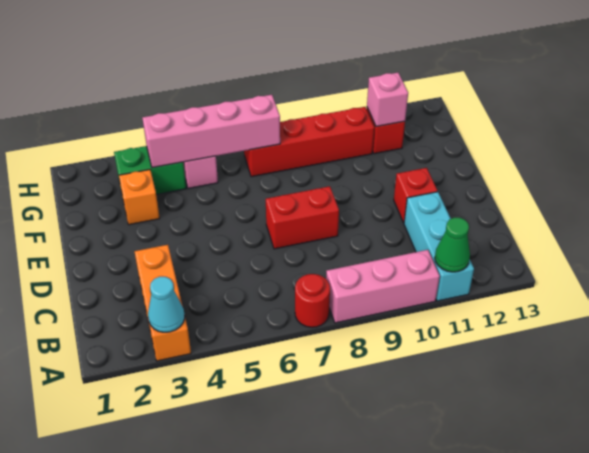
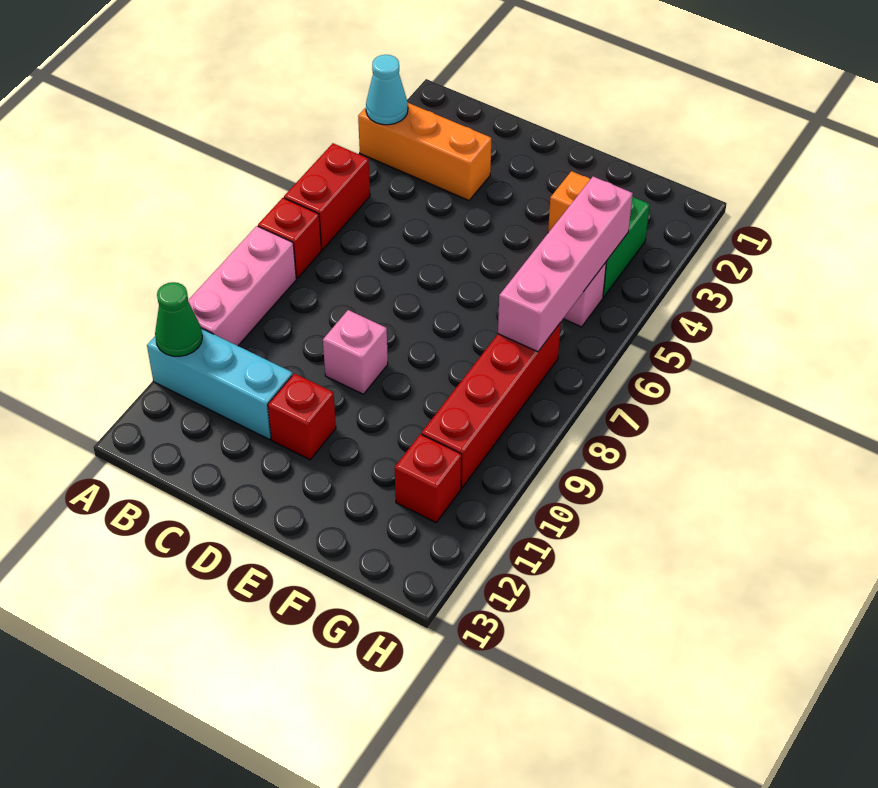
red round brick A7 level 1 -> red brick A7 level 1
red brick D7:D8 level 1 -> red brick A5:A6 level 1
pink brick G11 level 2 -> pink brick D9 level 1

